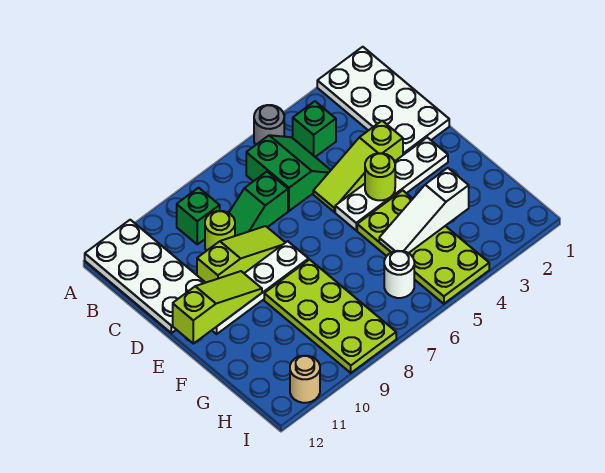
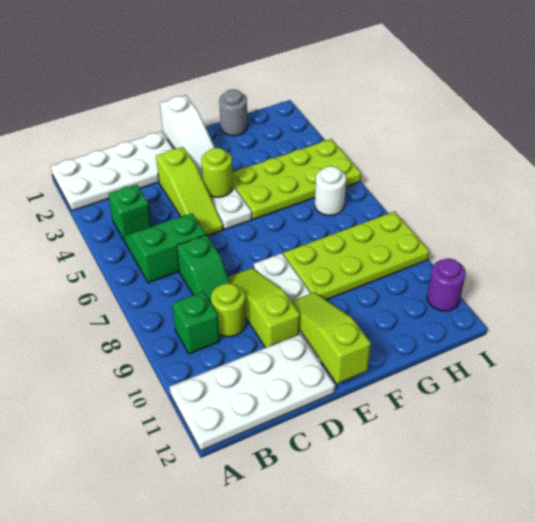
grey round brick A5 level 1 -> grey round brick G1 level 1
white slope G3:G5 level 2 top 3 -> white slope E1:E3 level 2 top 1
tan round brick I11 level 1 -> purple round brick I11 level 1

